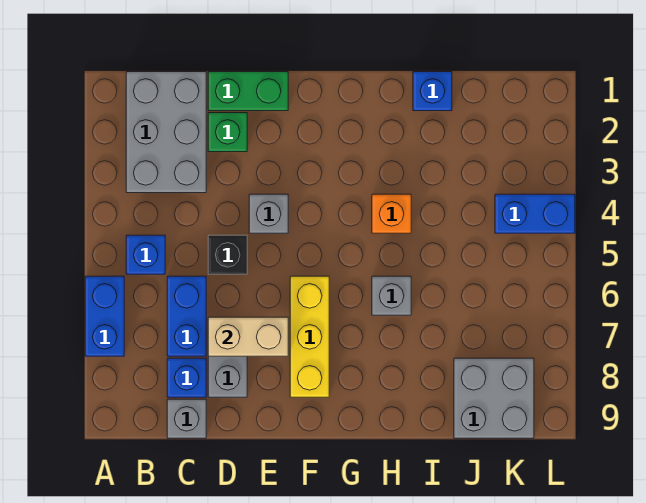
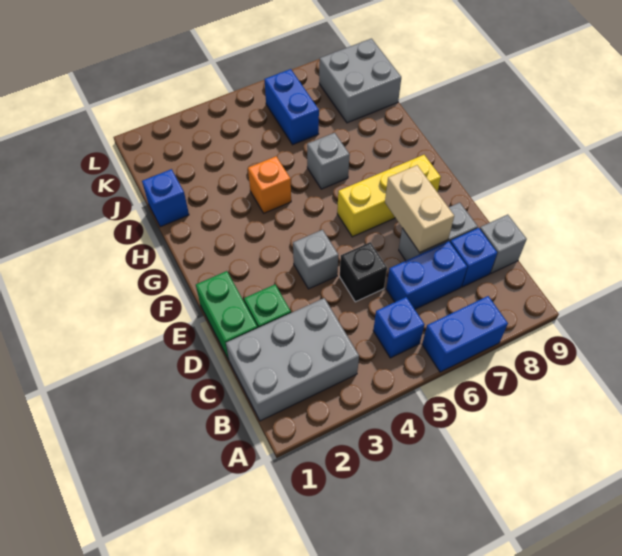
blue brick K4:L4 level 1 -> blue brick J6:K6 level 1

